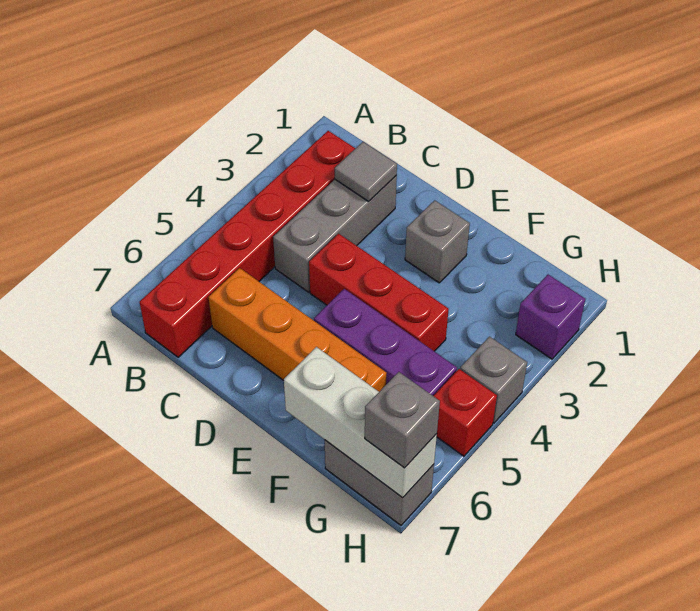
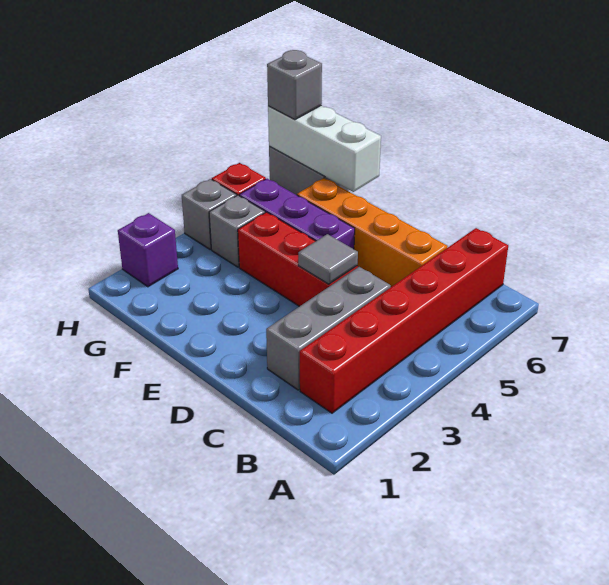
grey tile C2 level 2 -> grey tile D4 level 2
grey brick E2 level 1 -> grey brick G4 level 1

